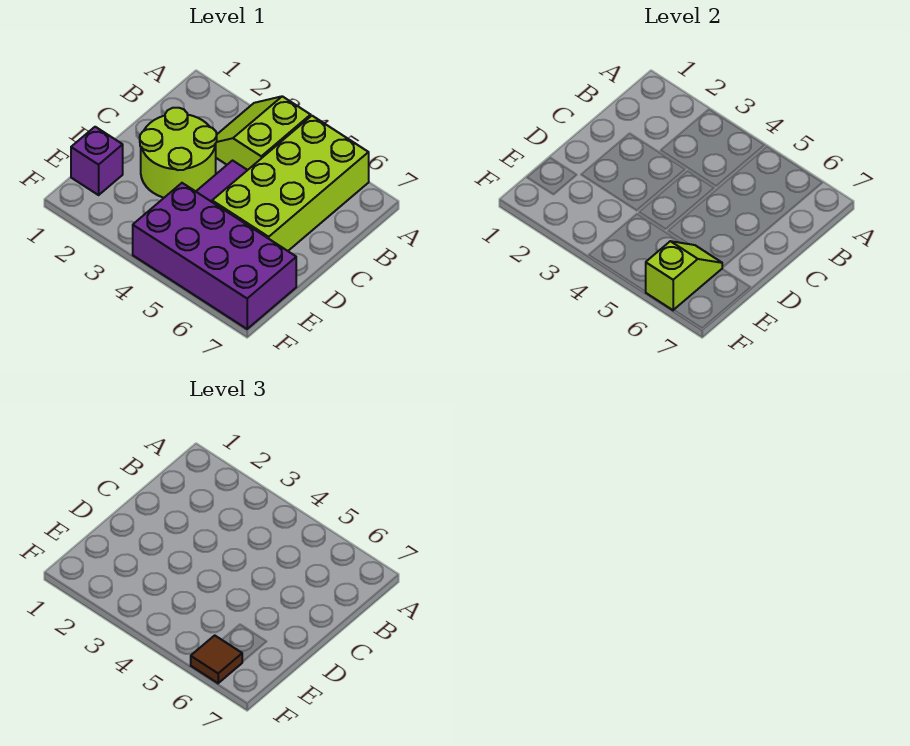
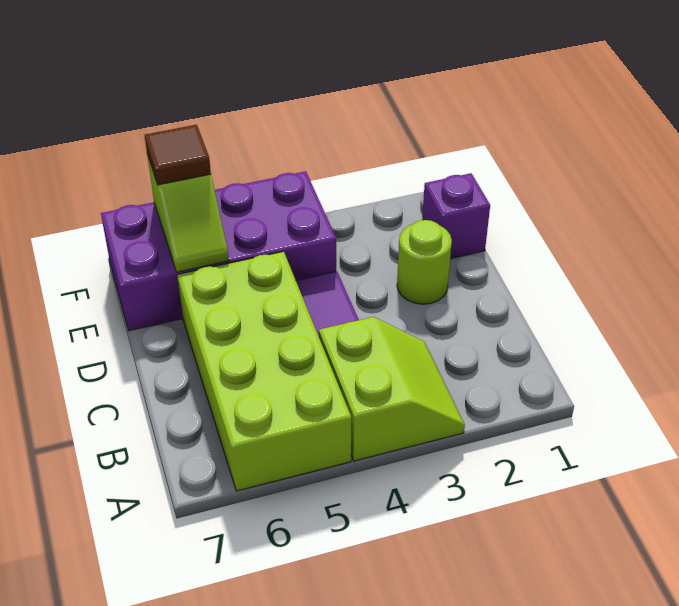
lime round brick C2:D3 level 1 -> lime round brick D2 level 1

